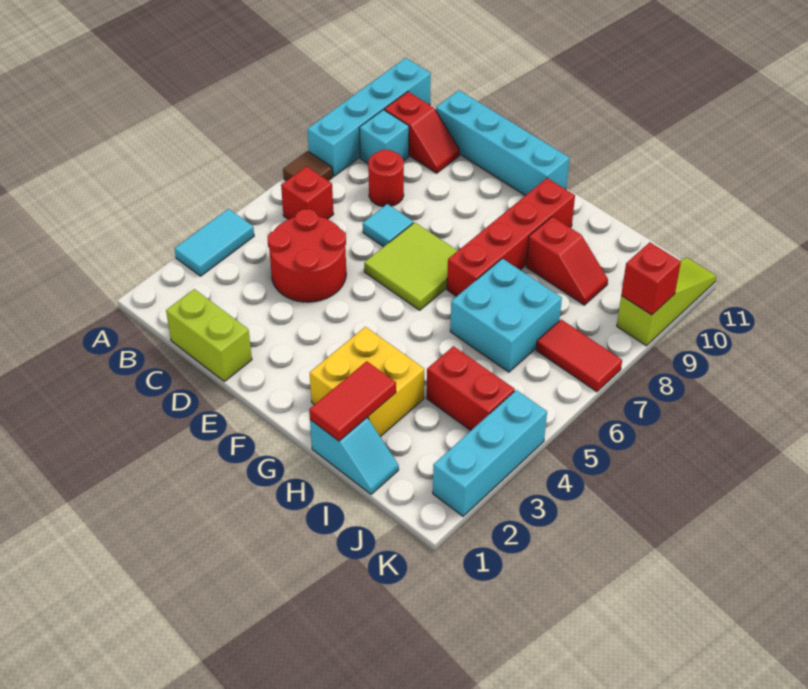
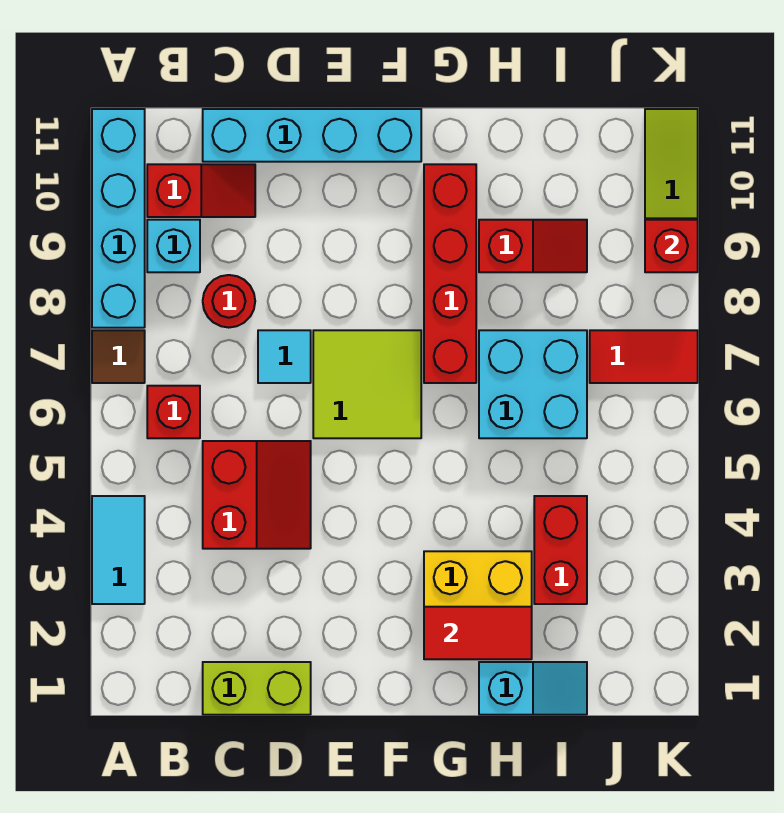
red round brick C4:D5 level 1 -> red slope C4:D5 level 1 top C
red tile H1:H2 level 2 -> red tile G2:H2 level 2
red brick I4:J4 level 1 -> red brick I3:I4 level 1
cyan brick K2:K4 level 1 -> none

